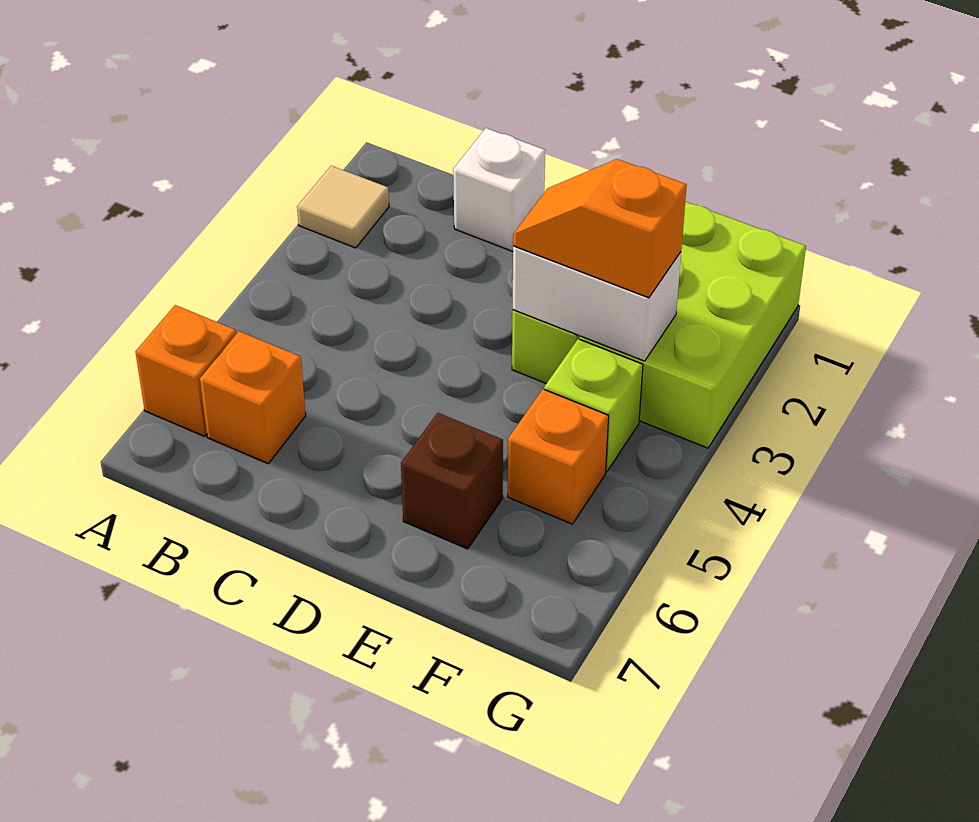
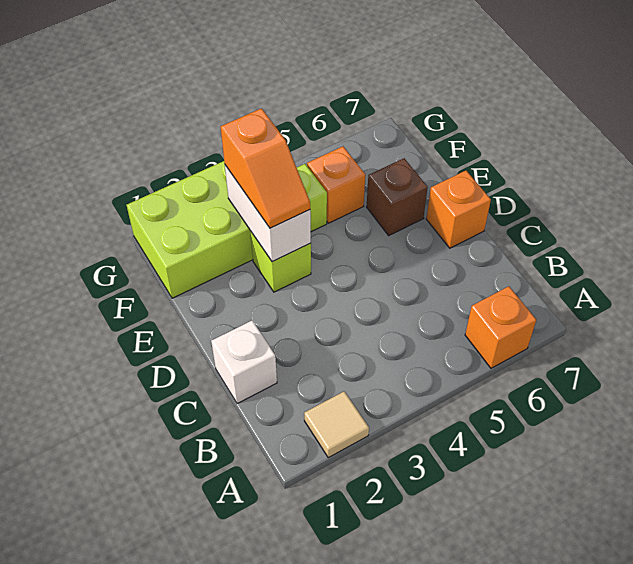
orange brick B6 level 1 -> orange brick D7 level 1

